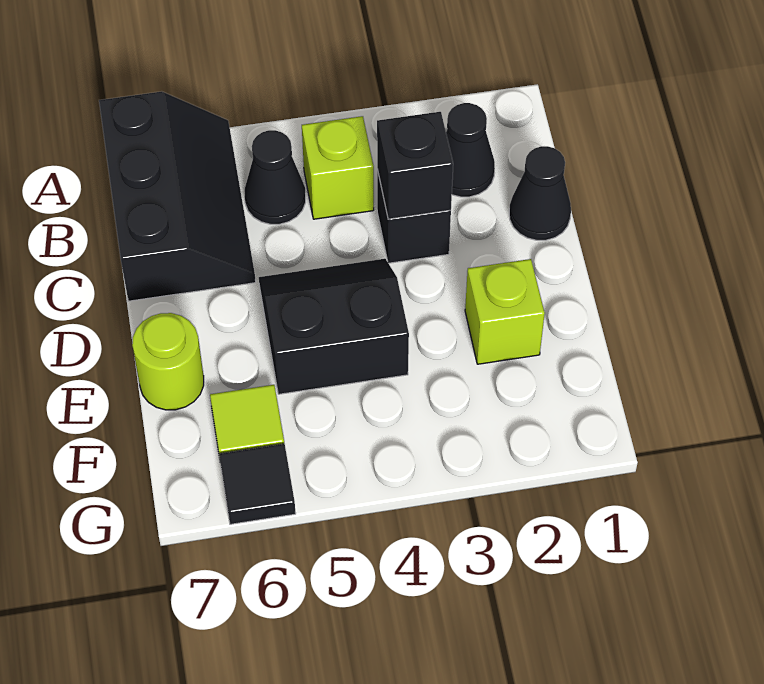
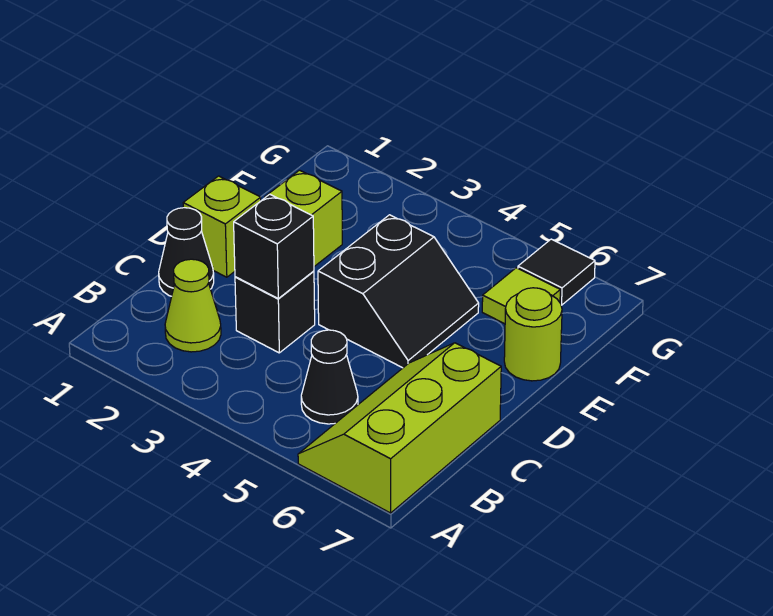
black slope A6:C7 level 1 top 7 -> lime slope A6:C7 level 1 top 7
black cone B2 level 1 -> lime cone B2 level 1
lime brick B4 level 1 -> lime brick D1 level 1
black slope D4:E5 level 1 top E -> black slope D4:E5 level 1 top 4

